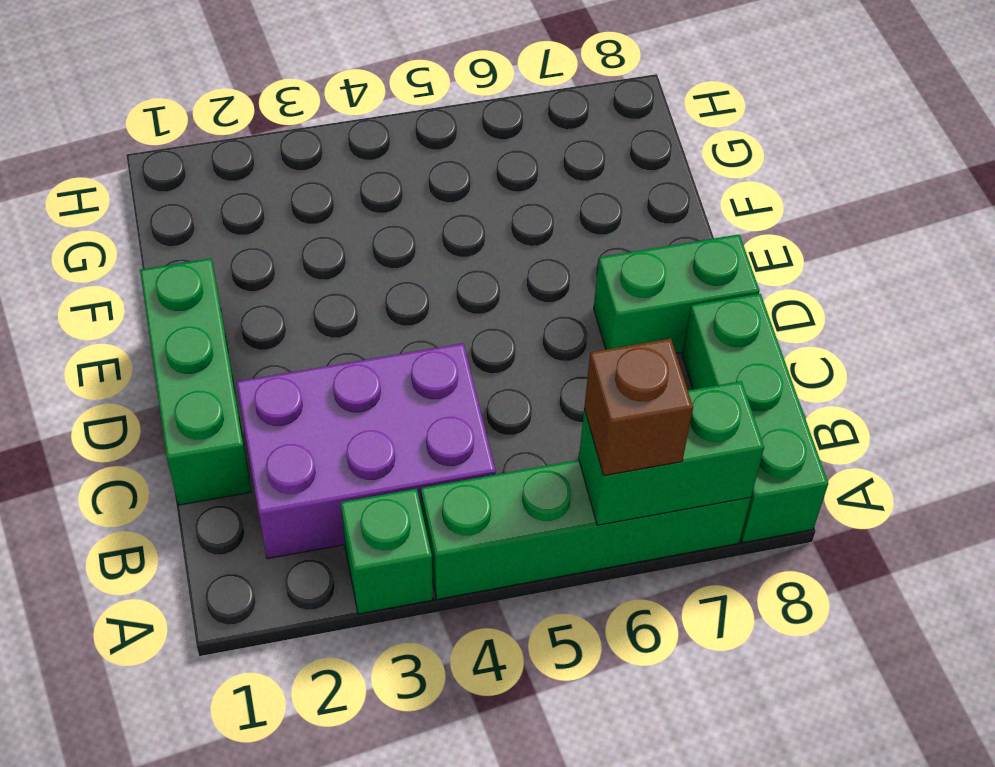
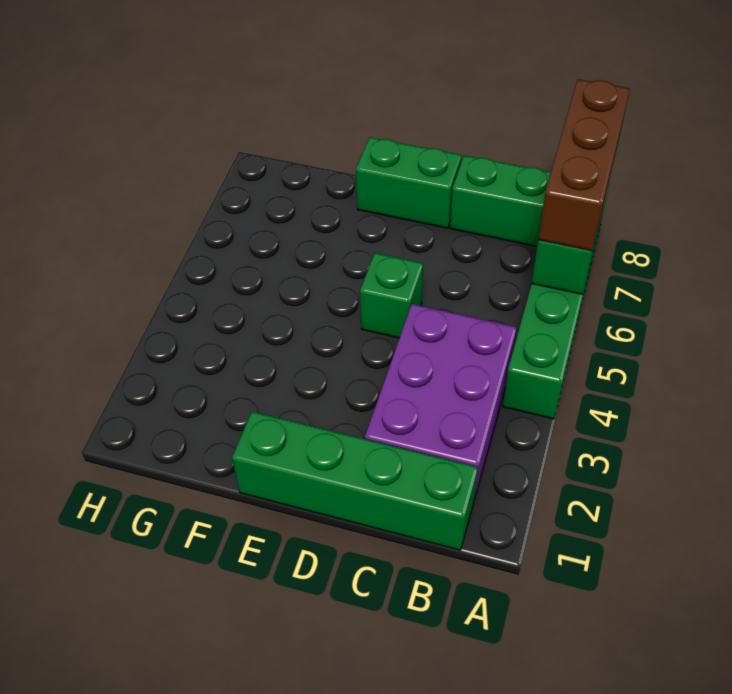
green brick A3 level 1 -> green brick D5 level 1
brown brick A6 level 3 -> brown brick A6:A8 level 3
green brick C1:E1 level 1 -> green brick B1:E1 level 1
green brick D7:D8 level 1 -> green brick D8:E8 level 1

